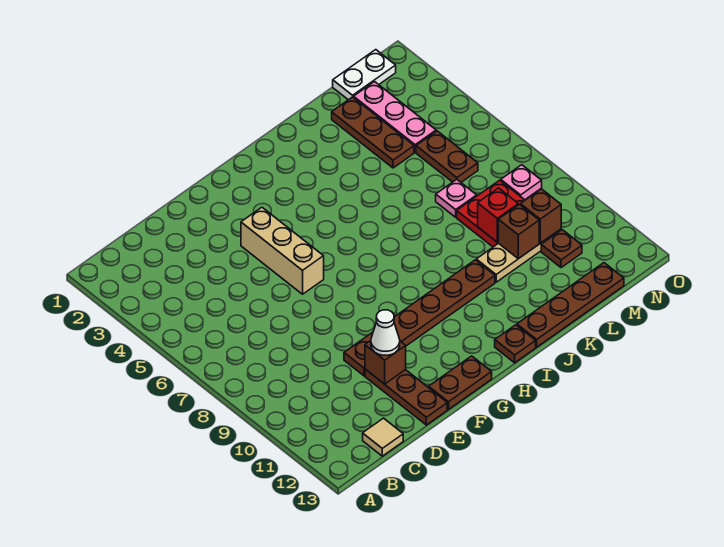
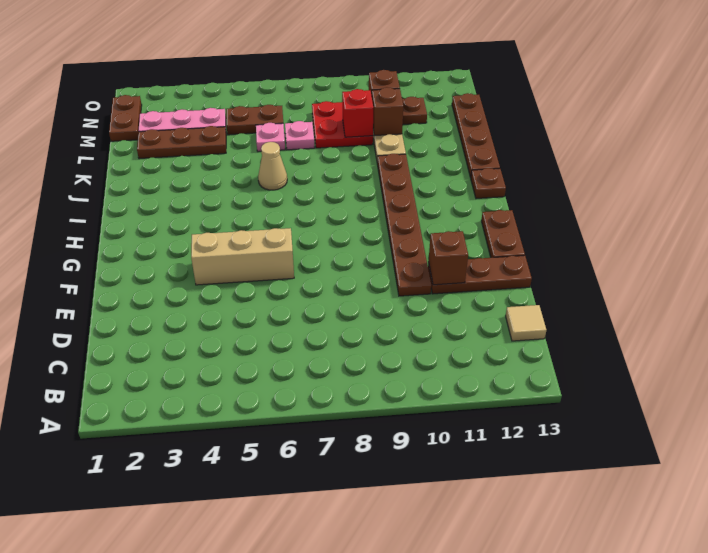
white cone E11 level 3 -> none
none -> tan cone J6 level 1
white plate M1:N1 level 1 -> brown plate M1:N1 level 1
pink plate N8 level 1 -> pink plate L6 level 1

